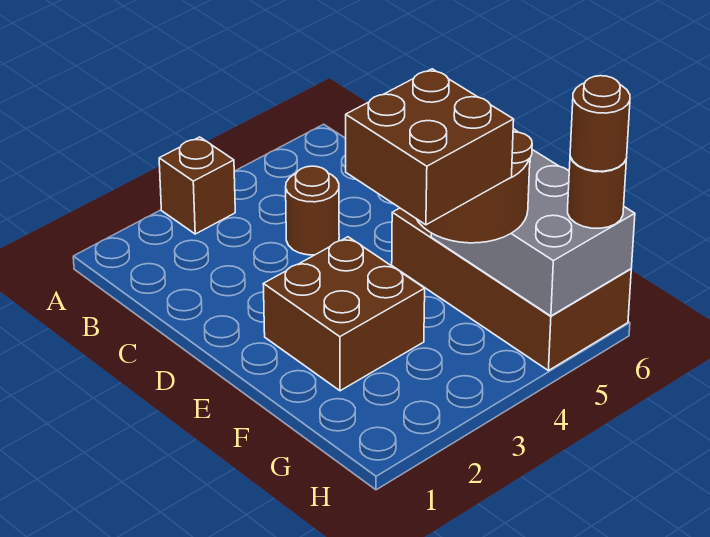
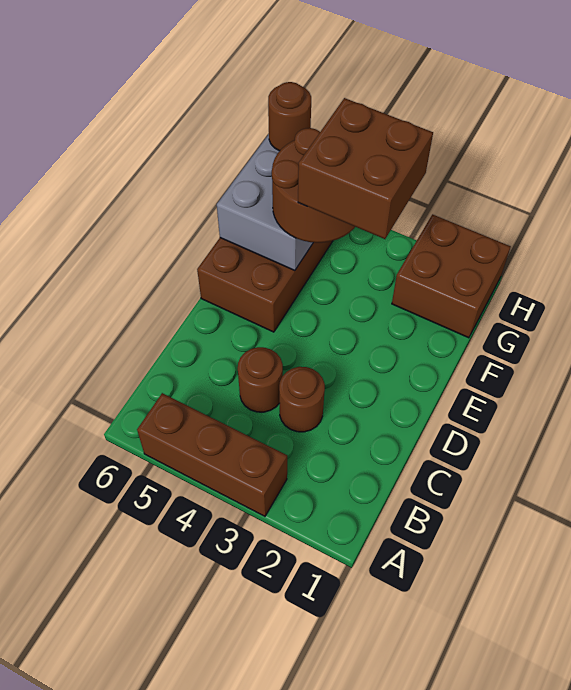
brown brick A3 level 1 -> brown brick A3:A5 level 1
brown brick E2:F3 level 1 -> brown brick G1:H2 level 1
brown round brick H6 level 4 -> brown round brick C3 level 1

